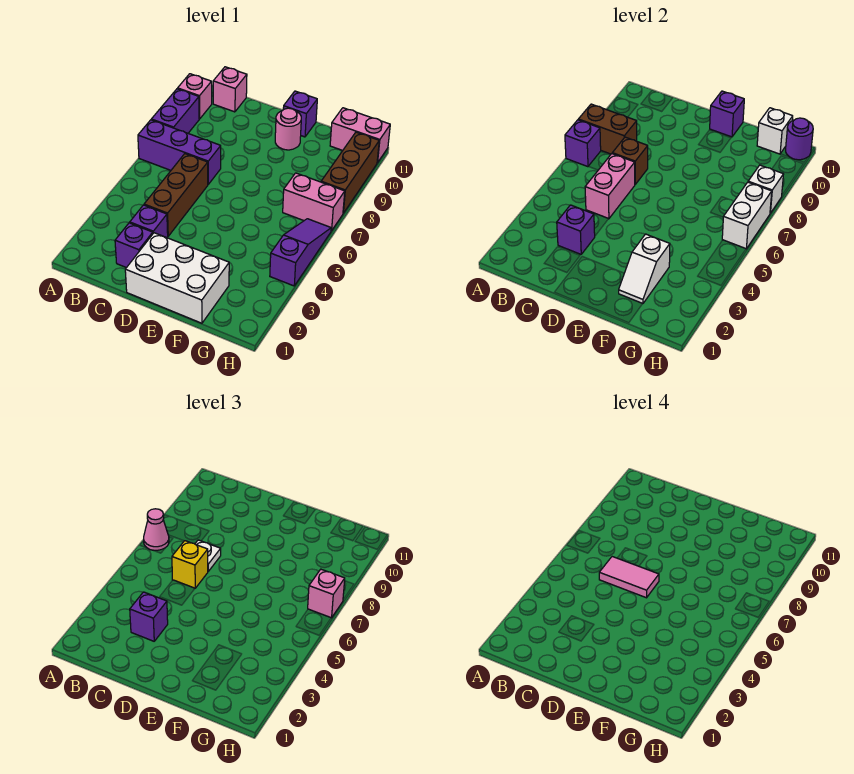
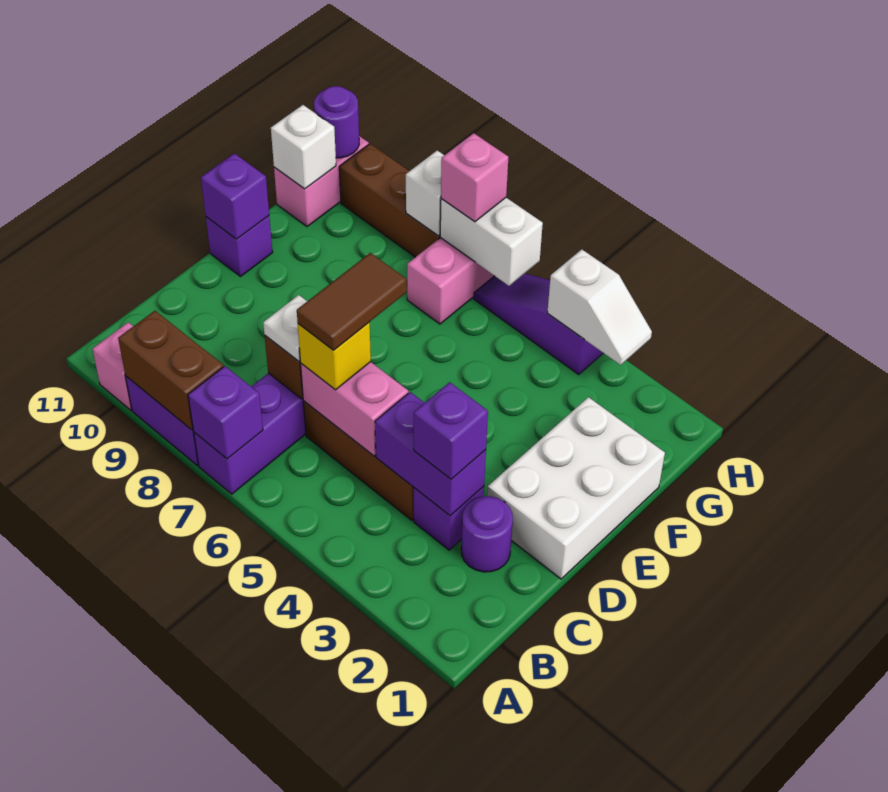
pink cone A7 level 3 -> none
brown brick A8:B8 level 2 -> brown brick A8:A9 level 2
pink brick B11 level 1 -> none
purple brick C2 level 1 -> purple round brick C2 level 1
purple brick C3 level 2 -> purple brick C3:C4 level 2
pink tile C6:D6 level 4 -> brown tile C6:D6 level 4
pink round brick E10 level 1 -> none
white slope F2:F3 level 2 top 3 -> white slope H3:H4 level 2 top 4

